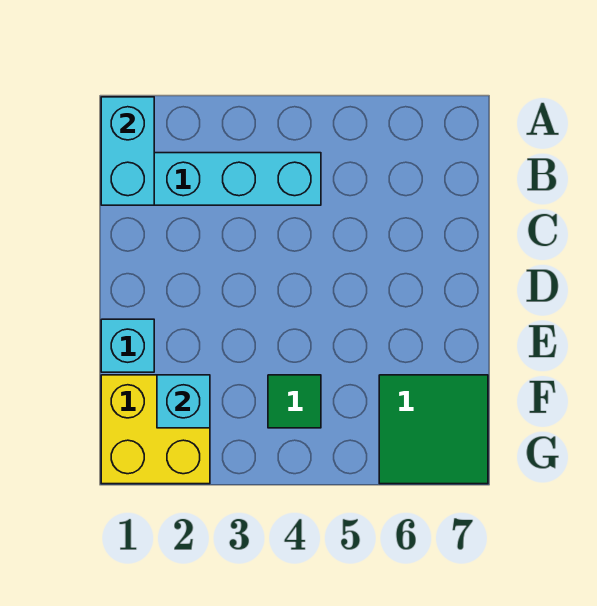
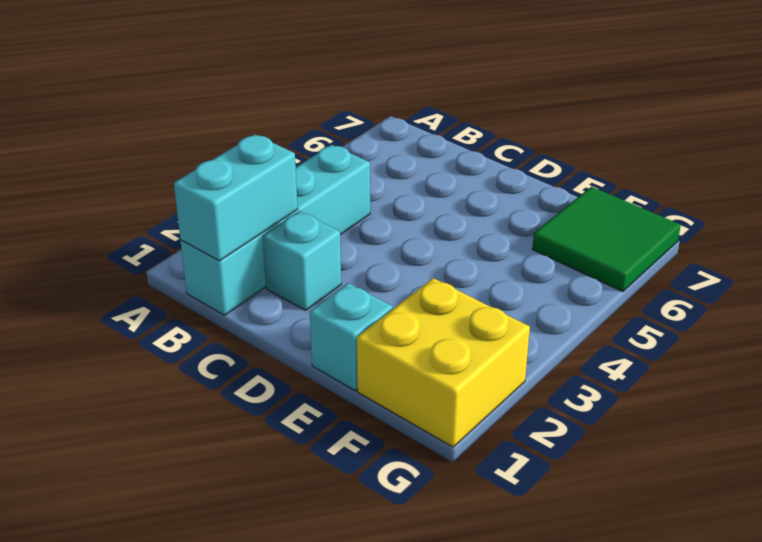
cyan brick A1:B1 level 2 -> cyan brick B1:B2 level 2
cyan brick F2 level 2 -> cyan brick C2 level 1
green tile F4 level 1 -> none

